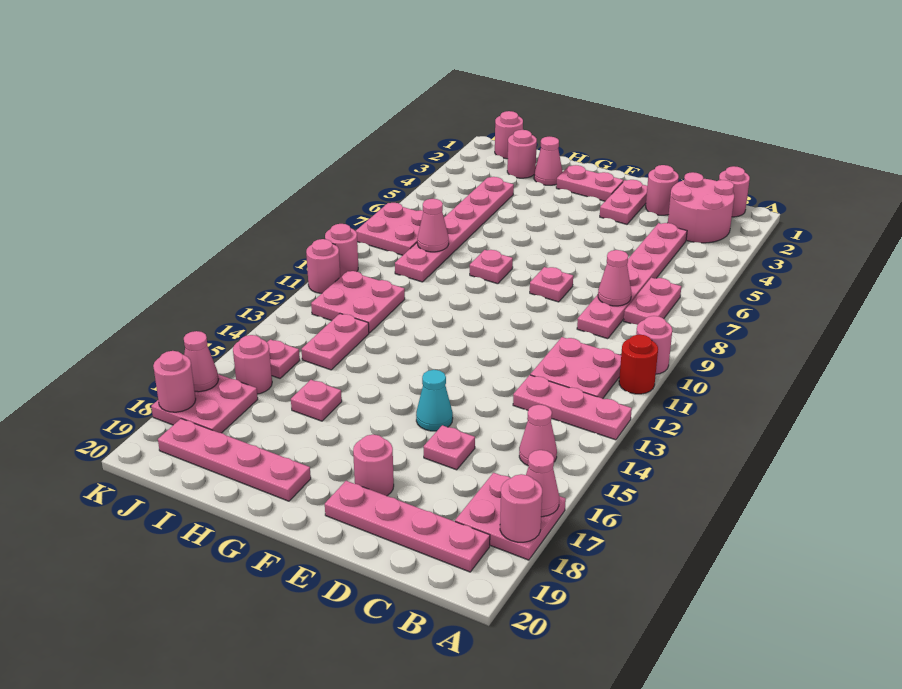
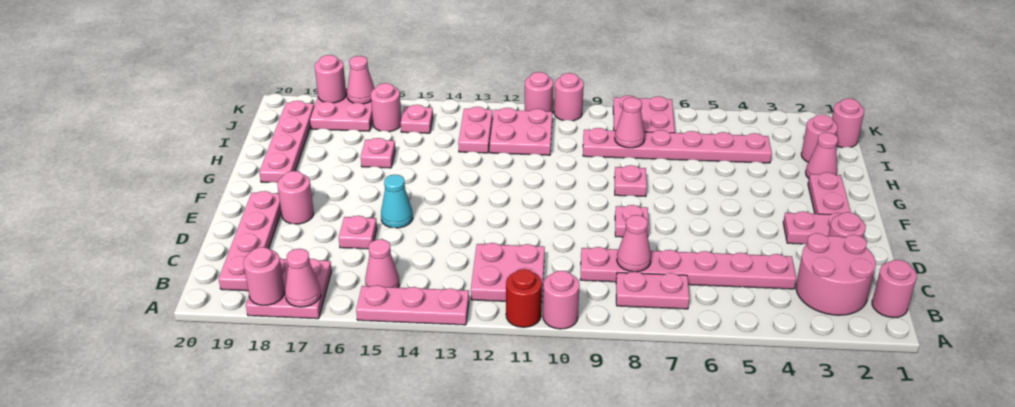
pink plate A13:C13 level 1 -> pink plate A13:A15 level 1
pink plate I13:I14 level 1 -> pink plate I13:J13 level 1

